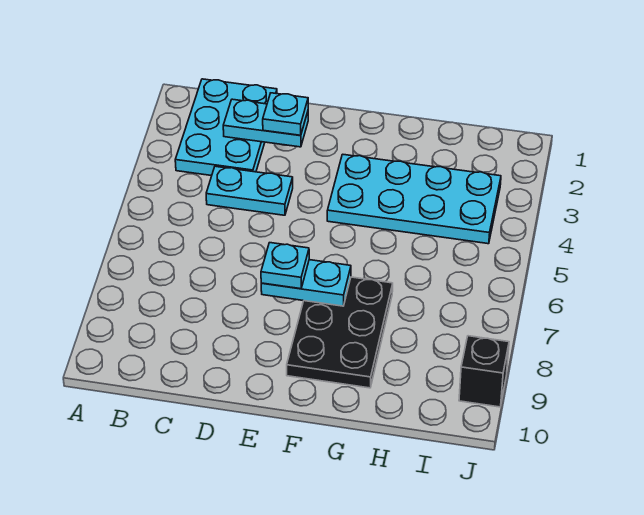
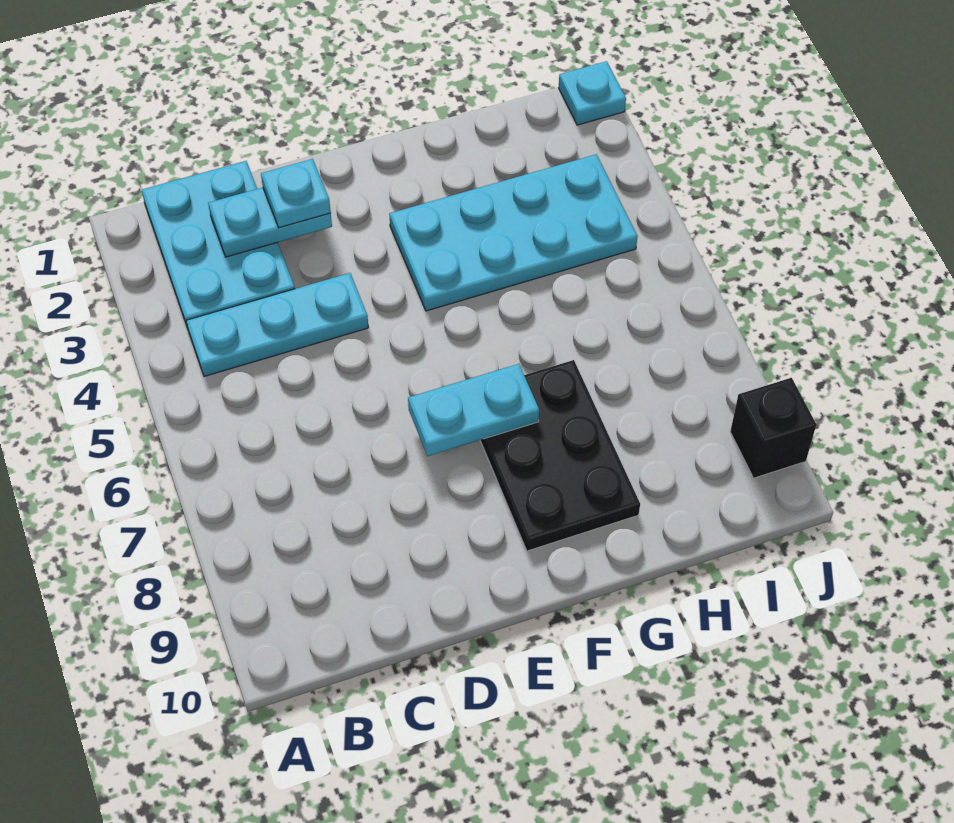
cyan plate C4:D4 level 1 -> cyan plate B4:D4 level 1
cyan plate E7 level 3 -> cyan plate J1 level 1

